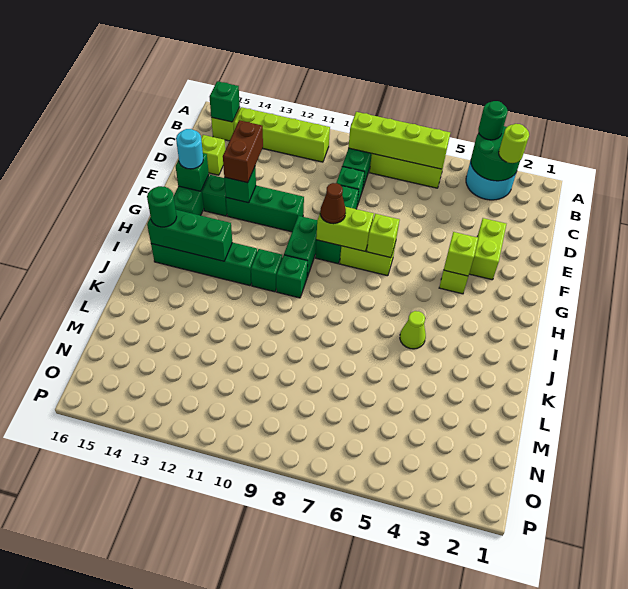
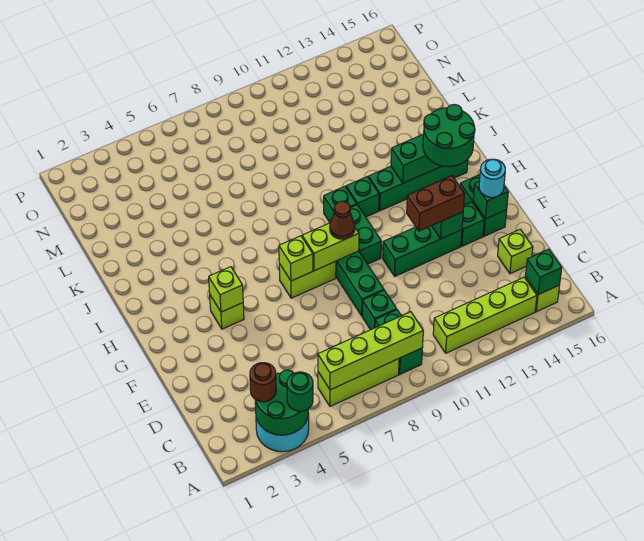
lime round brick B3 level 3 -> brown round brick B3 level 3
lime brick E3:F3 level 1 -> none
brown brick E13:F13 level 3 -> brown brick F12:F13 level 3
green round brick I15 level 3 -> green round brick H14:I15 level 3
lime cone J5 level 1 -> none

